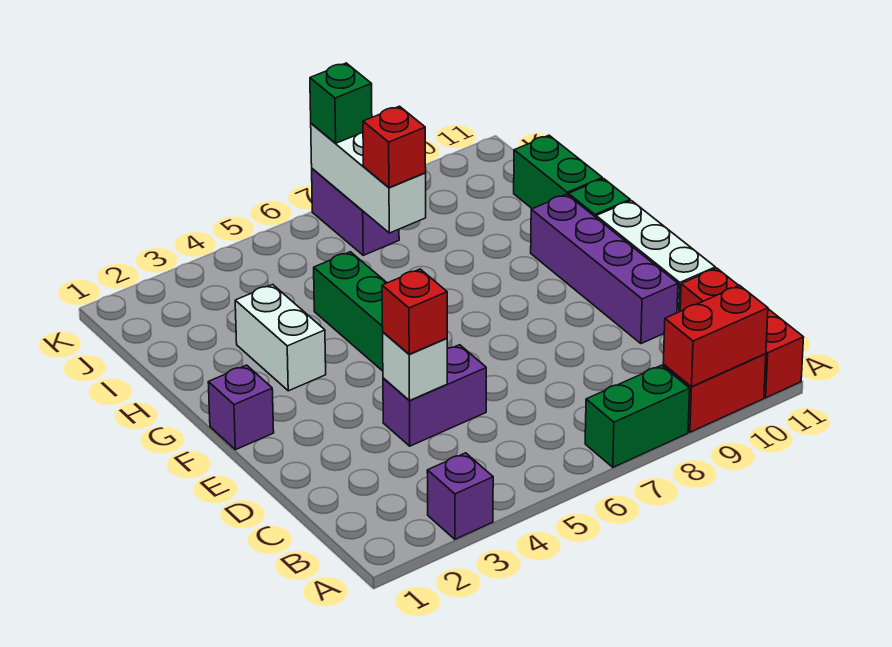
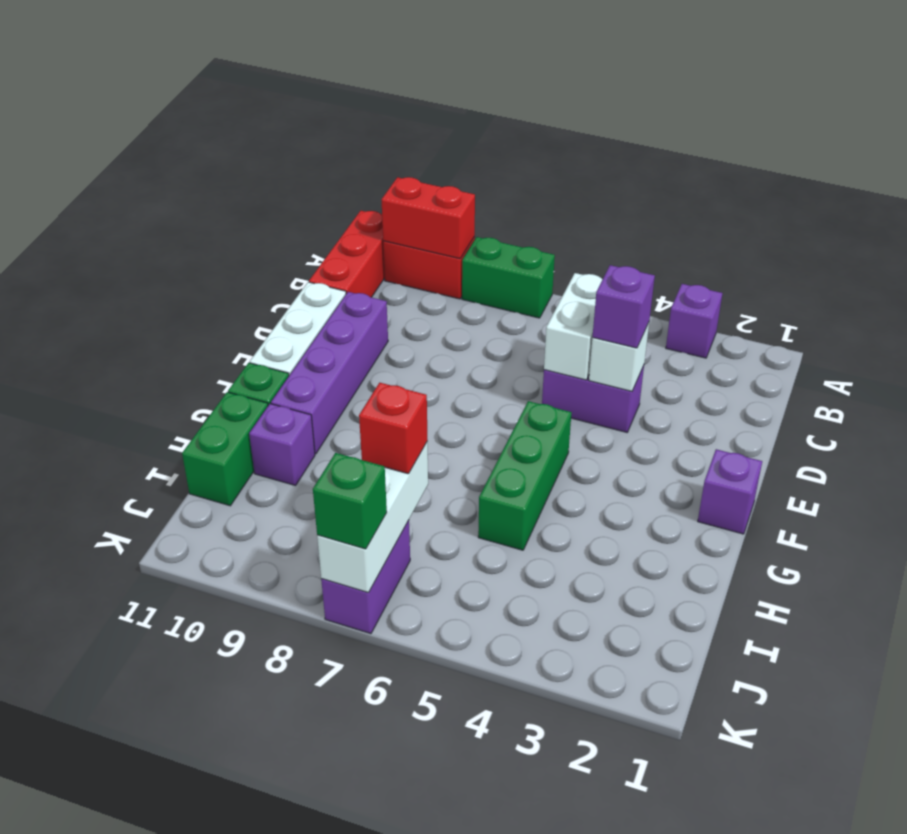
red brick D4 level 3 -> purple brick D4 level 3
white brick G3:H3 level 1 -> white brick C5:D5 level 2
none -> purple brick H10 level 1

